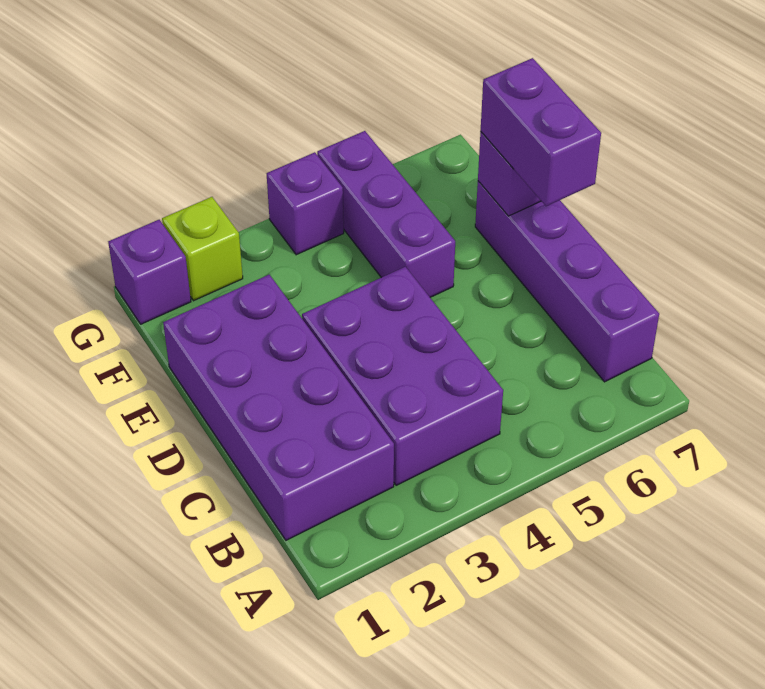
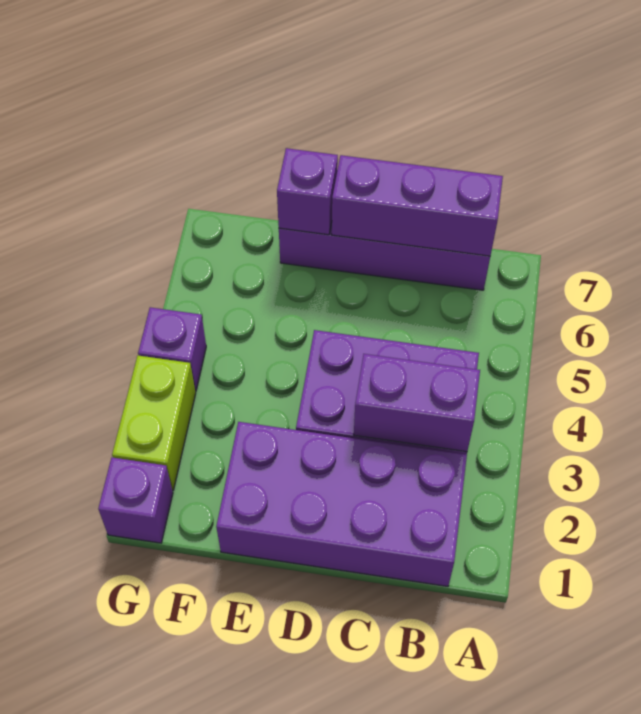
purple brick D7:E7 level 3 -> purple brick B3:C3 level 2
purple brick E5:G5 level 1 -> purple brick B7:D7 level 2
lime brick G2 level 1 -> lime brick G2:G3 level 1

